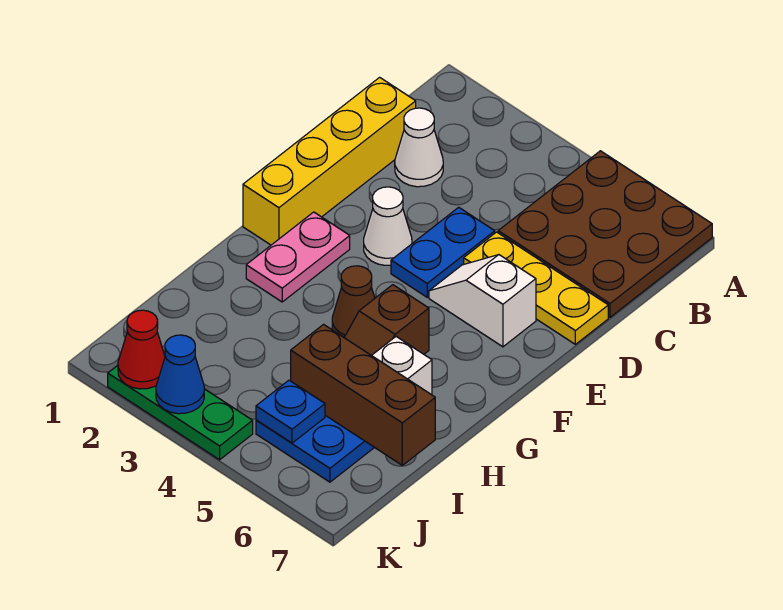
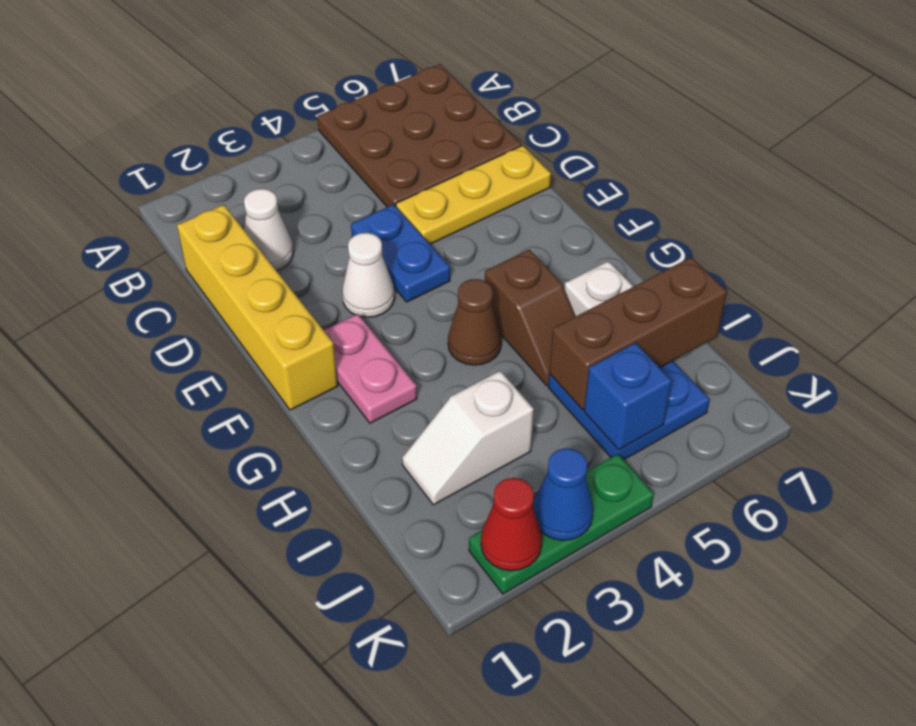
white slope E5:E6 level 1 top 6 -> white slope I2:I3 level 1 top 3
blue plate J5 level 2 -> blue brick J5 level 2

